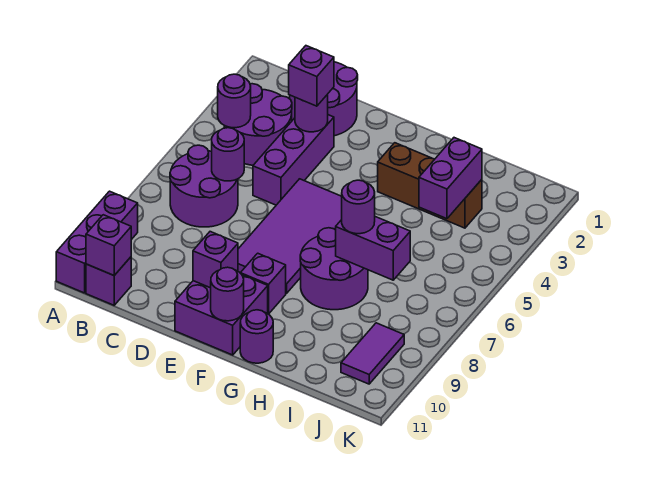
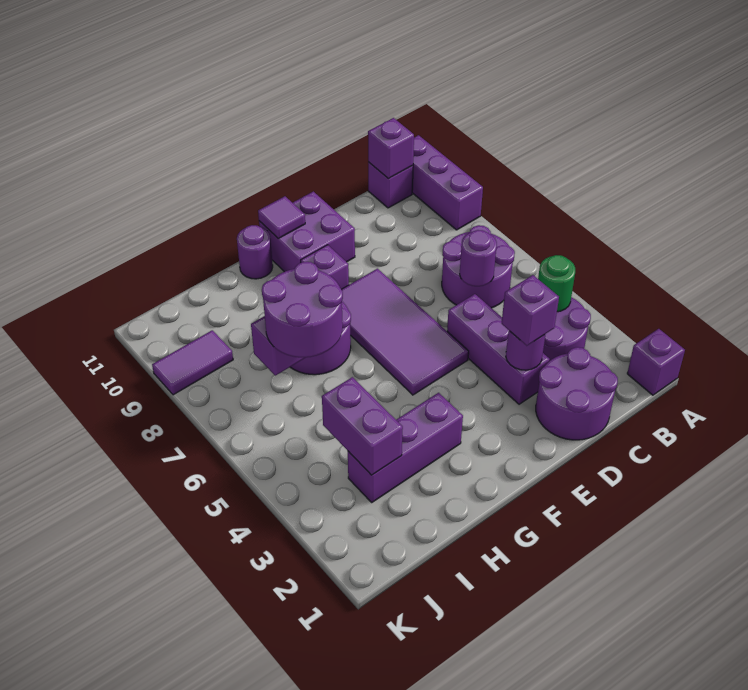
purple round brick B4 level 2 -> green round brick B4 level 2
purple brick E10 level 2 -> purple brick A1 level 1
purple round brick F11 level 2 -> purple tile F11 level 2
brown brick G3:I3 level 1 -> purple brick G3:I3 level 1
purple round brick H7 level 3 -> purple round brick H6:I7 level 3
purple tile J9:J10 level 1 -> purple tile J9:K9 level 1

